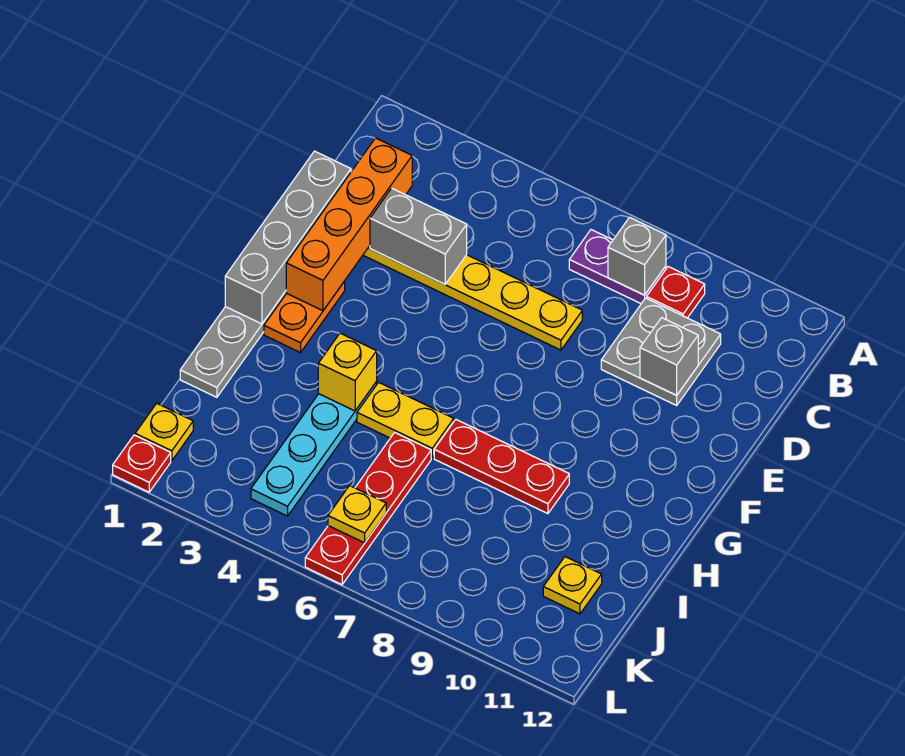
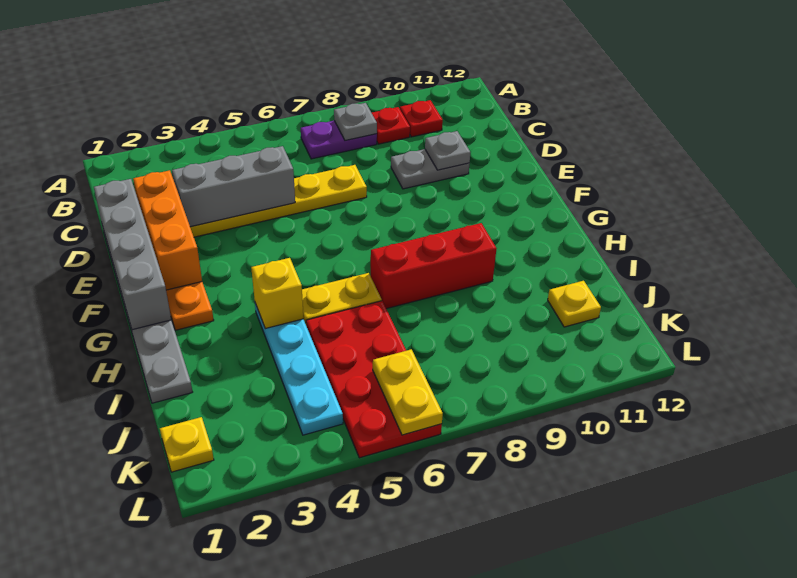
grey brick B8 level 2 -> grey plate B8 level 2
orange brick C2:F2 level 2 -> orange brick D2:F2 level 2
grey plate C9:D10 level 1 -> grey plate D9:D10 level 1
grey brick D3:D4 level 2 -> grey brick D3:D5 level 2
grey brick D10 level 2 -> grey plate D10 level 2
red plate H7:H9 level 1 -> red brick H7:H9 level 1
red plate I6:L6 level 1 -> red plate I5:L6 level 1
yellow plate K6 level 2 -> yellow plate K6:L6 level 2
red plate L1 level 1 -> red plate B10 level 1

